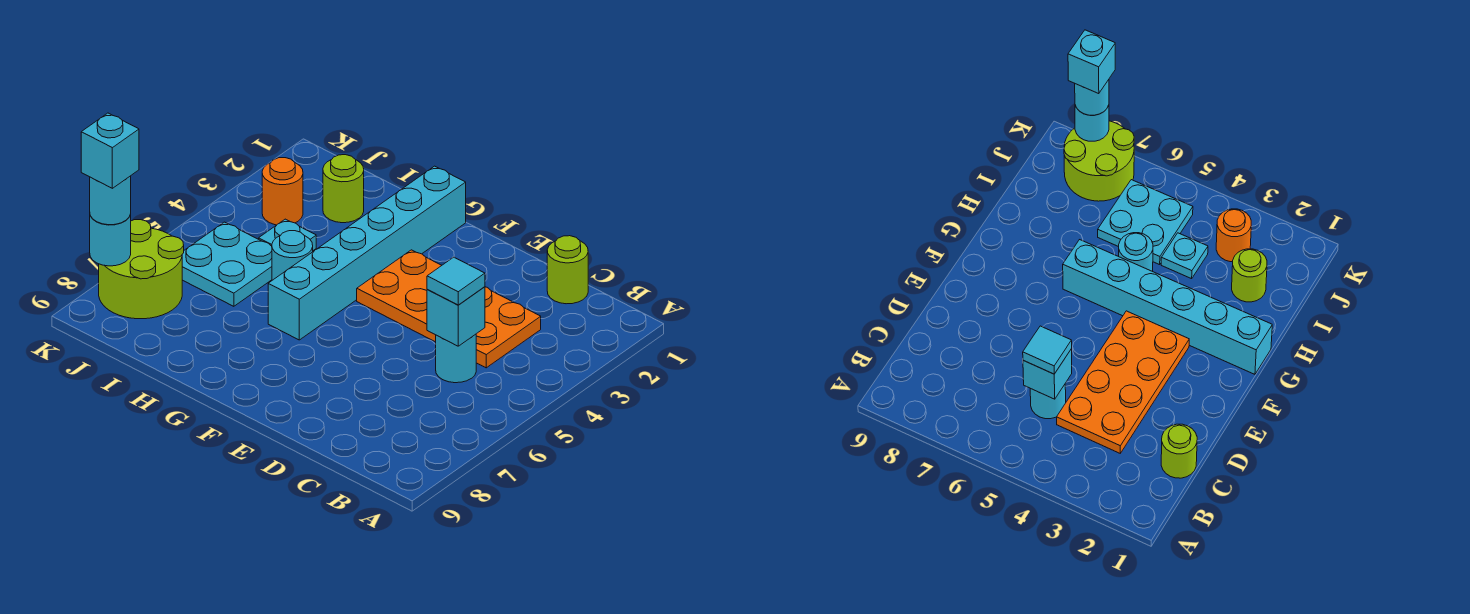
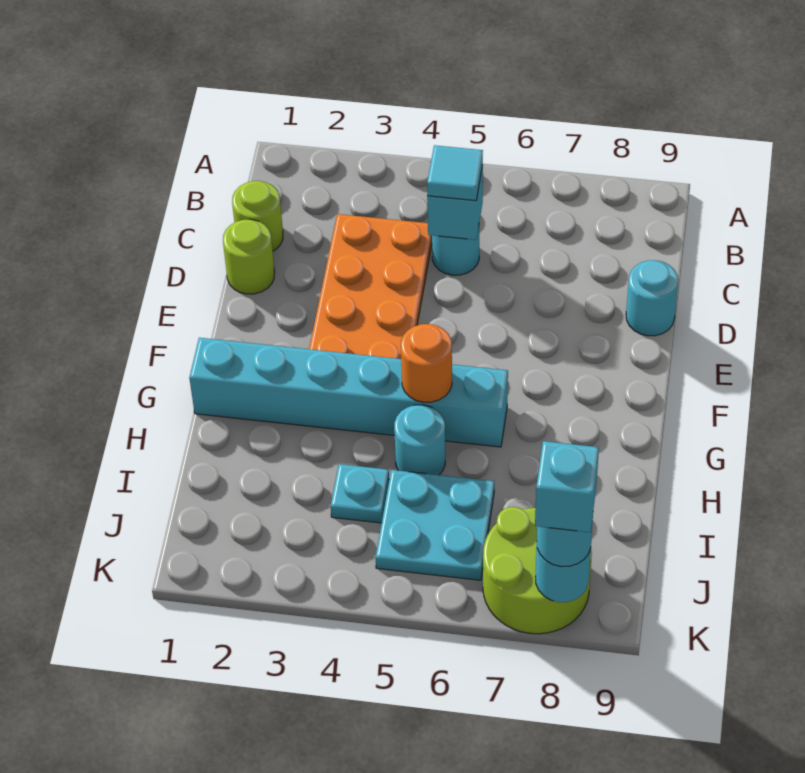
none -> cyan round brick D9 level 1
lime round brick I2 level 1 -> lime round brick D1 level 1
orange round brick J3 level 1 -> orange round brick G5 level 2

